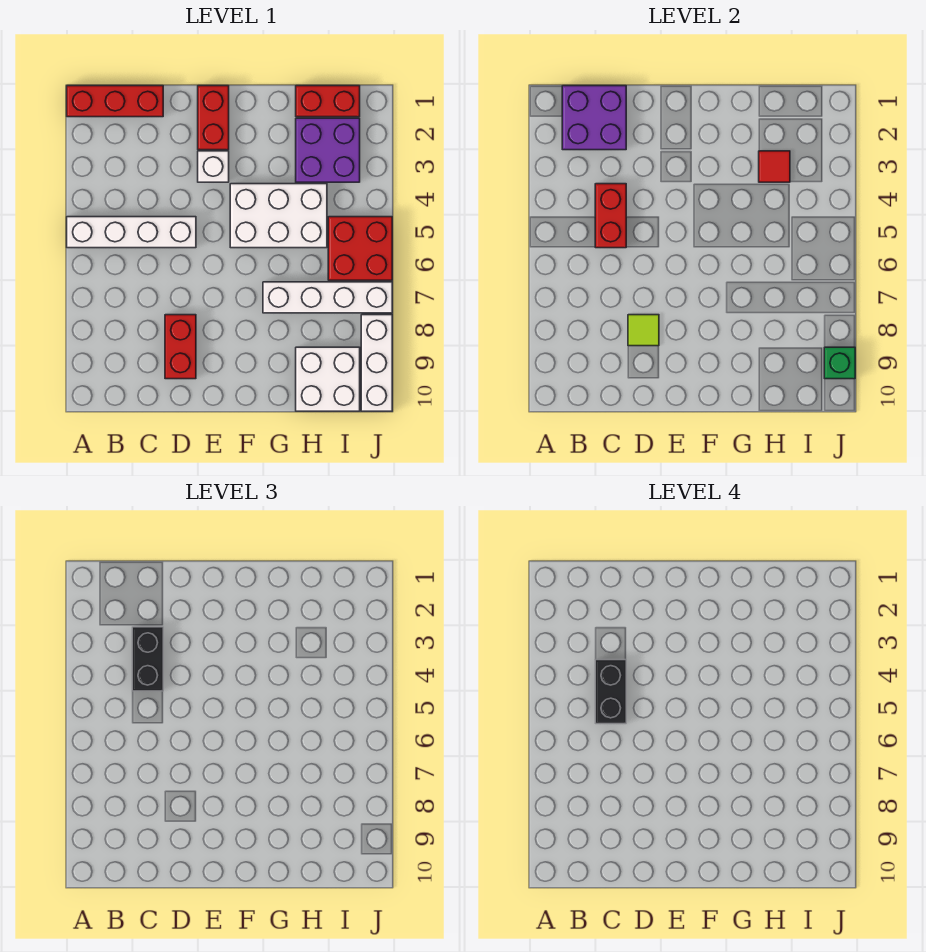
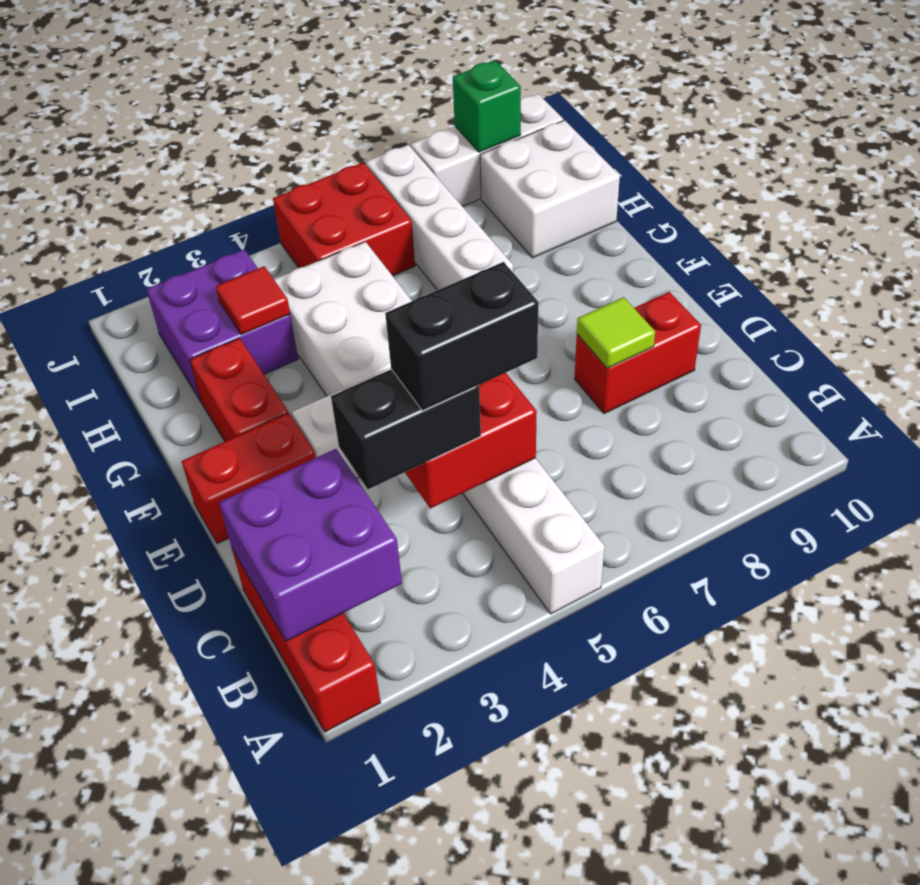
red brick H1:I1 level 1 -> red brick F2:G2 level 1

